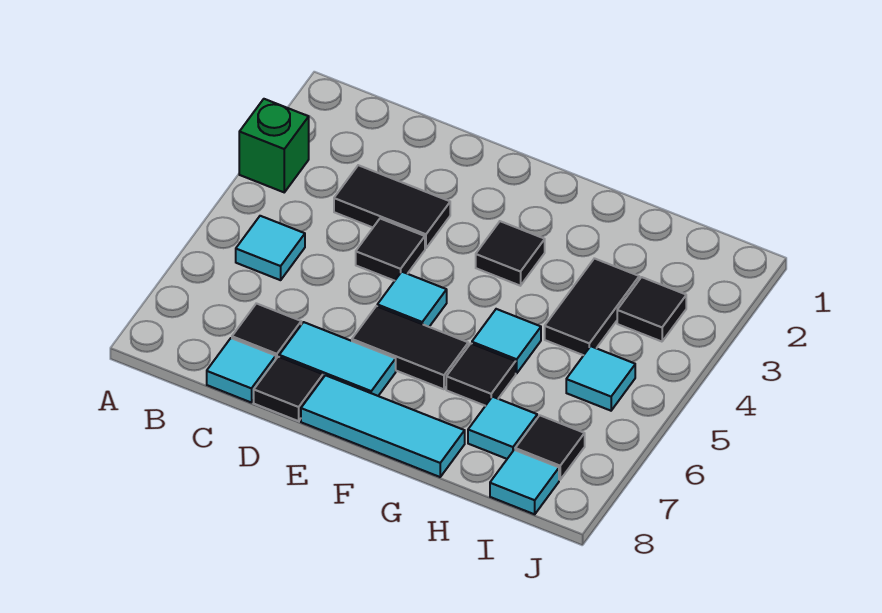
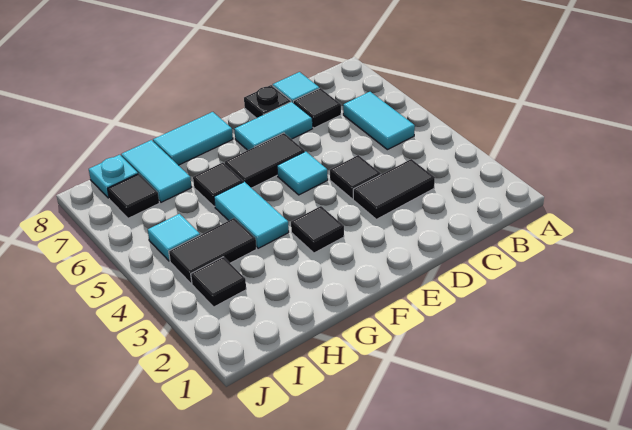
green brick A3 level 1 -> none
cyan tile B5 level 1 -> cyan tile B5:B6 level 1
black tile D8 level 1 -> black plate D8 level 1
cyan tile E8:G8 level 1 -> cyan tile F8:G8 level 1
cyan tile G5 level 1 -> cyan tile G4:G5 level 1
black tile H3:H4 level 1 -> black tile H4:I4 level 1
cyan tile H7 level 1 -> cyan tile H7:H8 level 1
cyan tile I8 level 1 -> cyan plate I8 level 1

